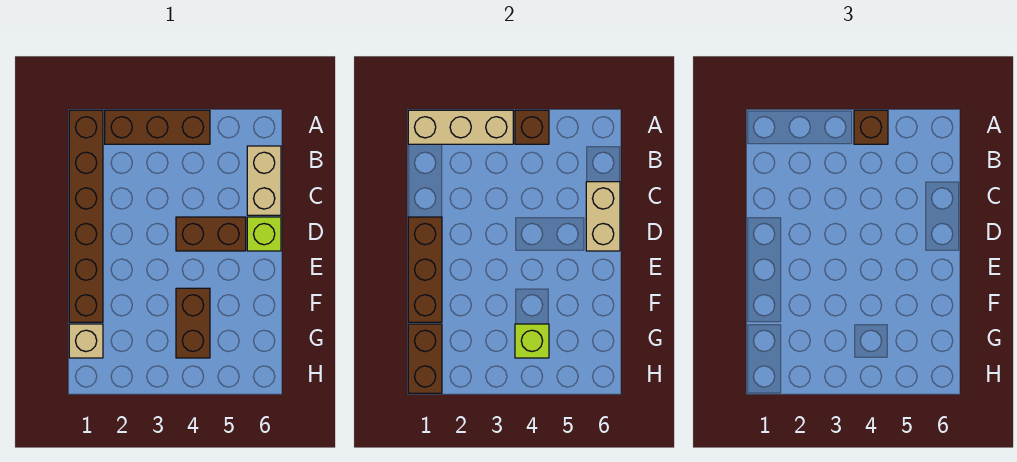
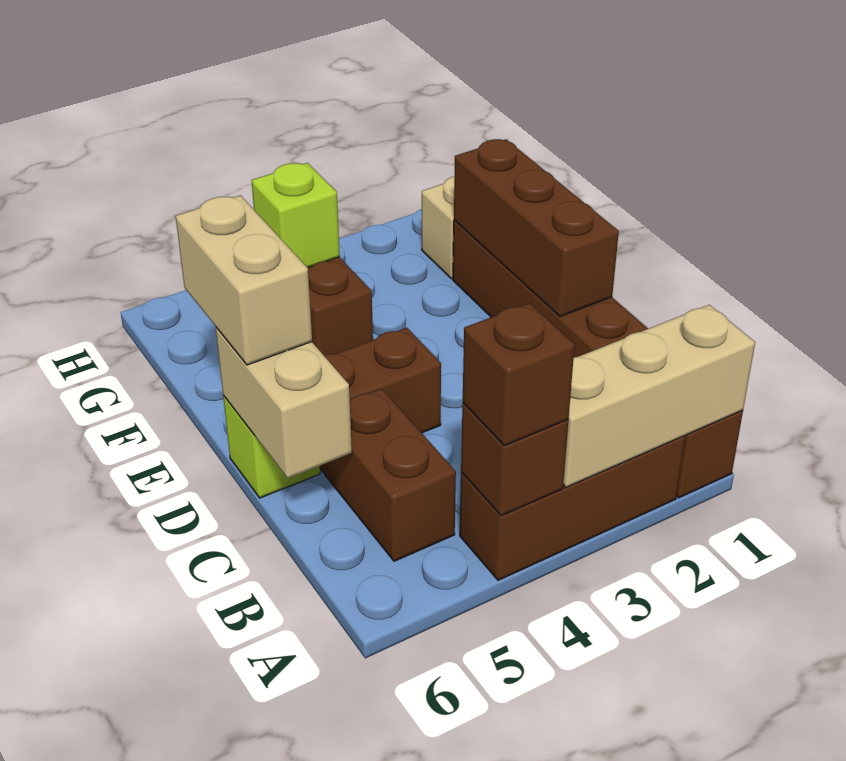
tan brick B6:C6 level 1 -> tan brick D6:E6 level 3
brown brick G1:H1 level 2 -> brown brick B5:C5 level 1

